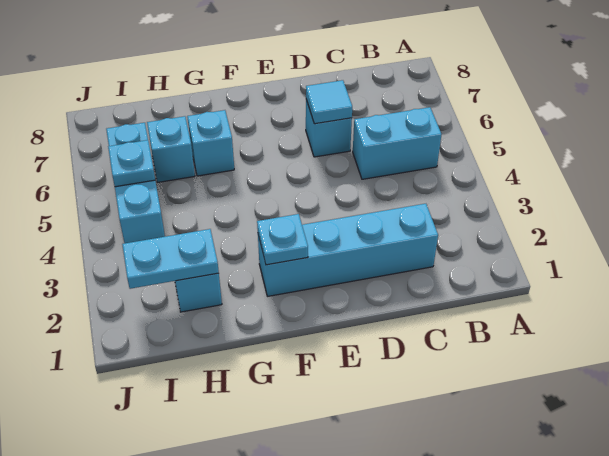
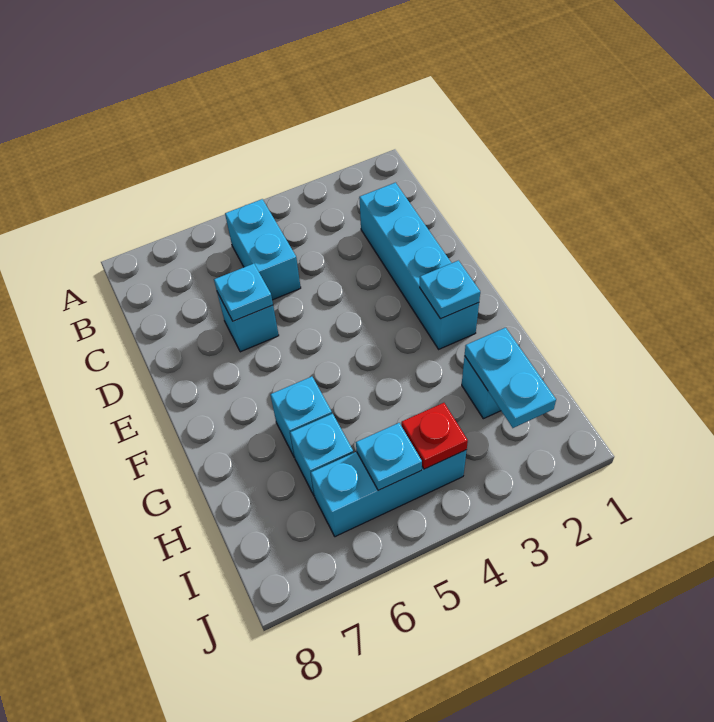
cyan tile D6 level 2 -> cyan plate D6 level 2
none -> red plate I4 level 2

